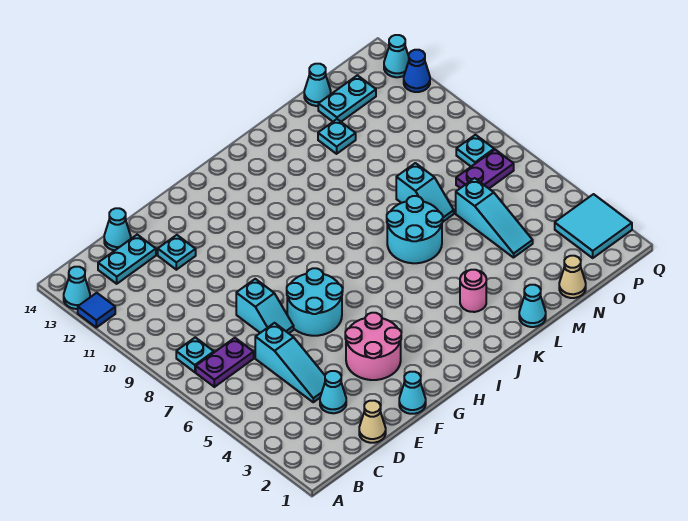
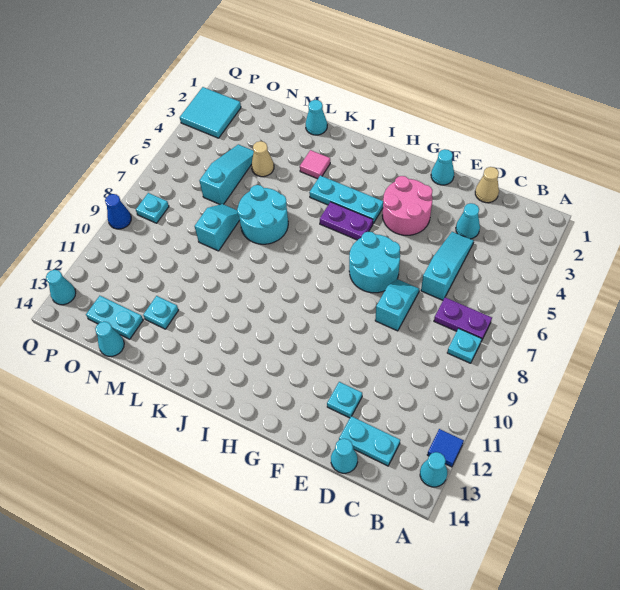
none -> cyan plate H4:J4 level 1
pink round brick K3 level 1 -> pink tile K3 level 1
tan cone N1 level 1 -> tan cone M4 level 1
purple plate O7:P7 level 1 -> purple plate H5:I5 level 1
blue cone Q12 level 1 -> blue cone Q9 level 1

